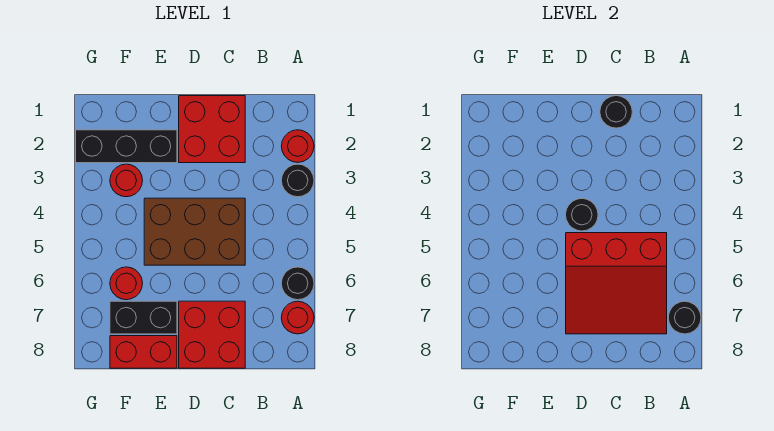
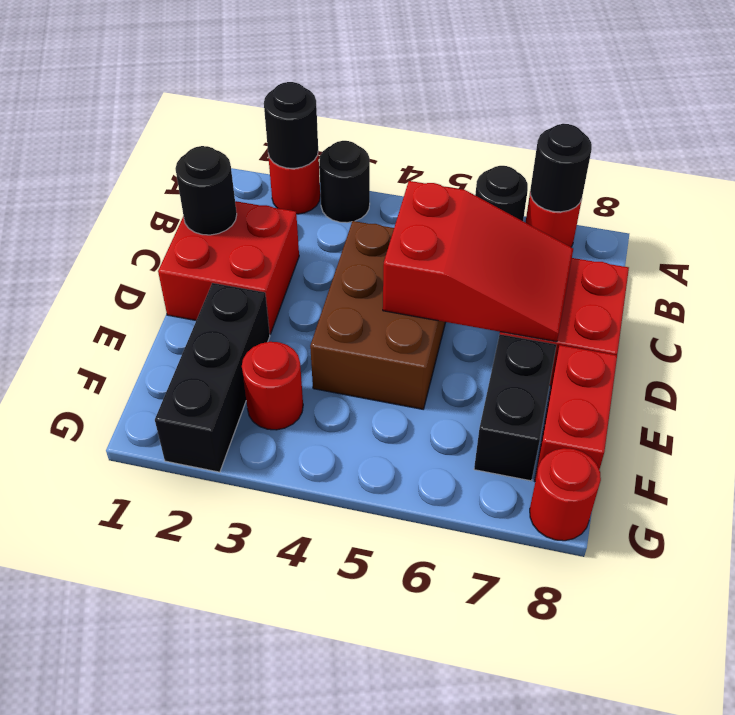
red slope B5:D7 level 2 top 5 -> red slope C5:D7 level 2 top 5
black round brick D4 level 2 -> black round brick A2 level 2
red round brick F6 level 1 -> red round brick G8 level 1

